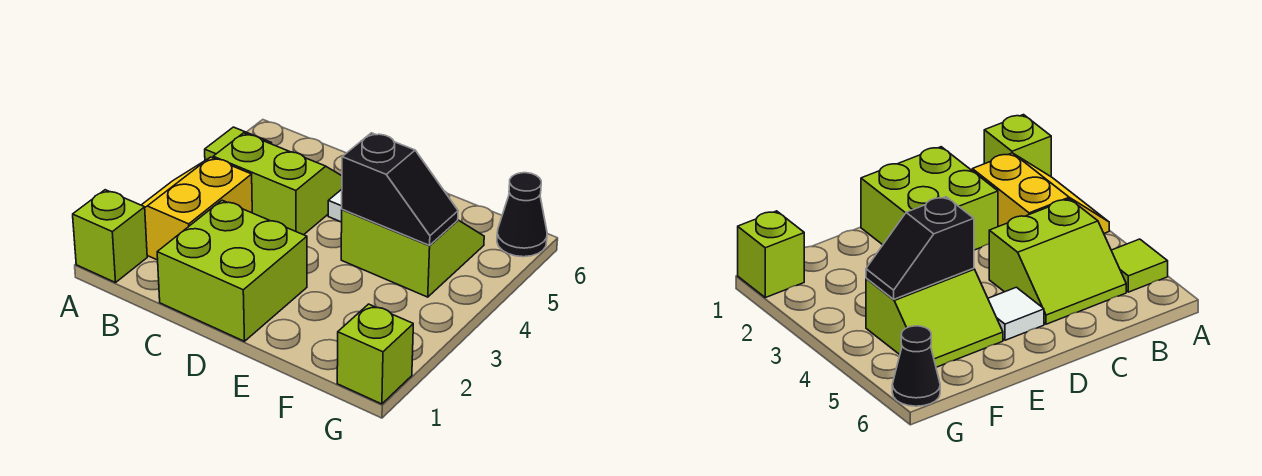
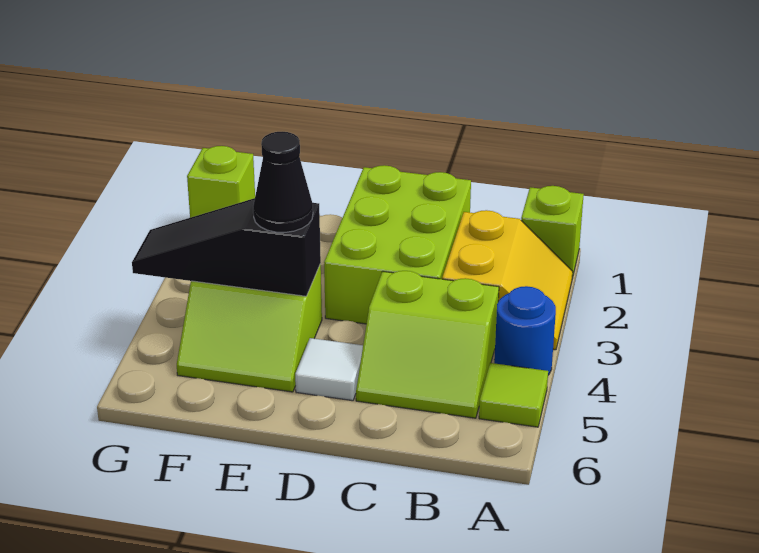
none -> blue round brick A4 level 1
lime brick C1:D2 level 1 -> lime brick C1:D3 level 1
black slope E4:F4 level 2 top E -> black slope E4:G4 level 2 top E
black cone G6 level 1 -> black cone E4 level 3

